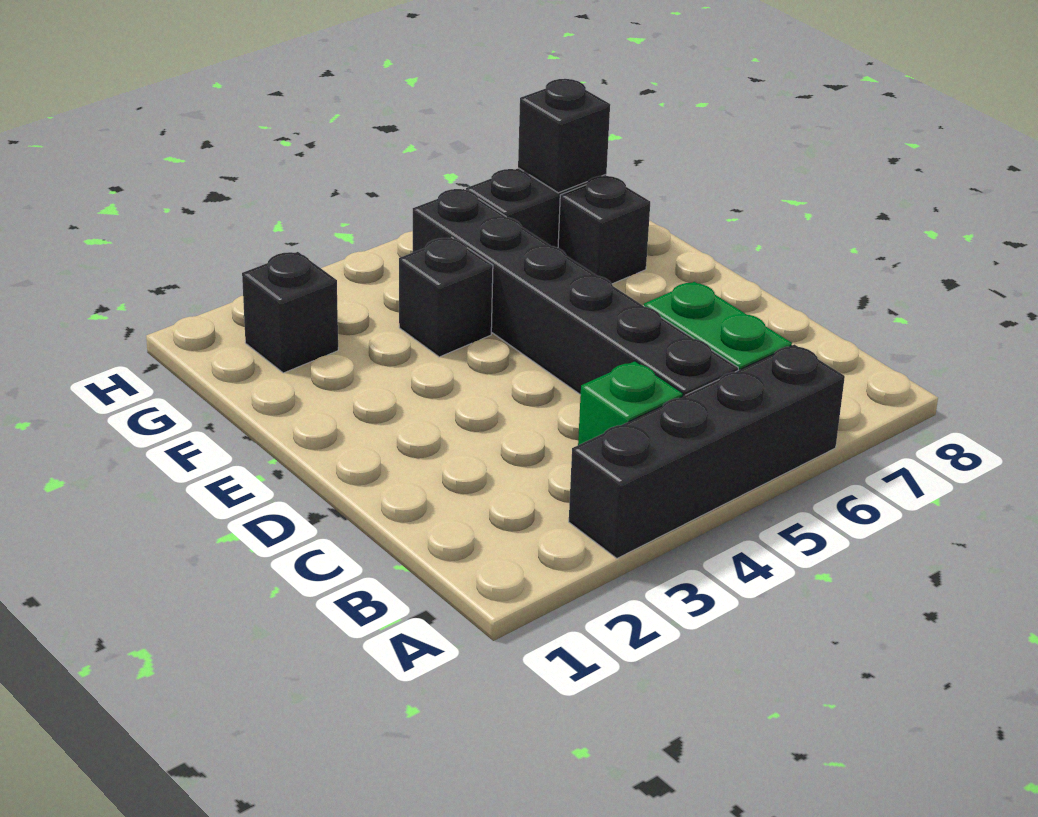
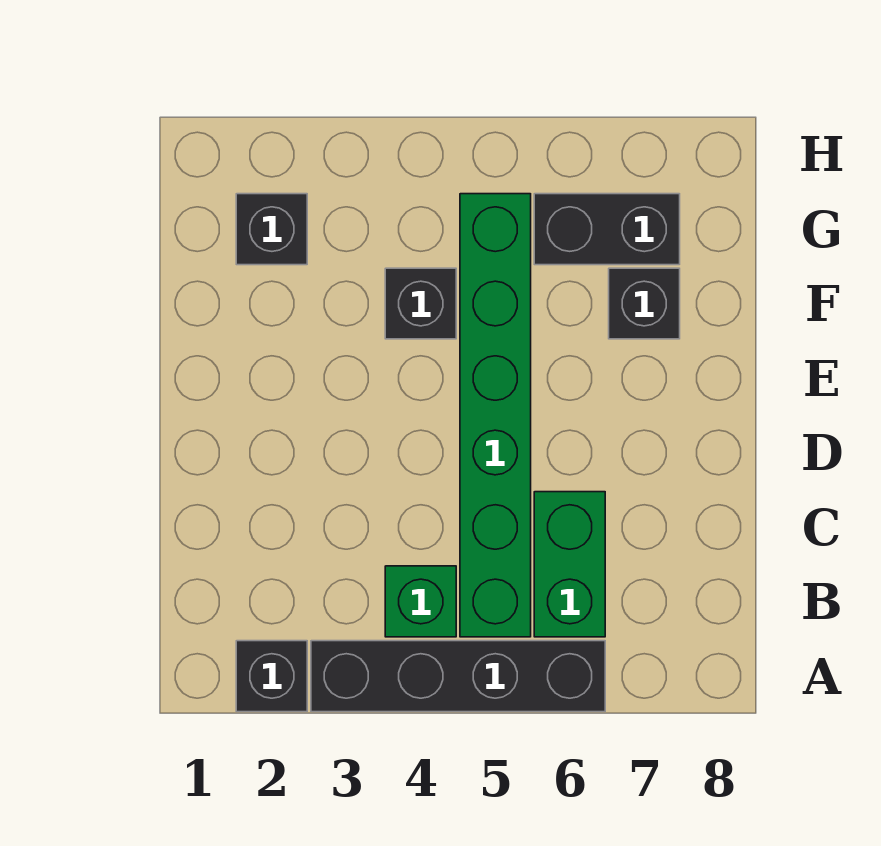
black brick B5:G5 level 1 -> green brick B5:G5 level 1
black brick G7 level 2 -> black brick A2 level 1

